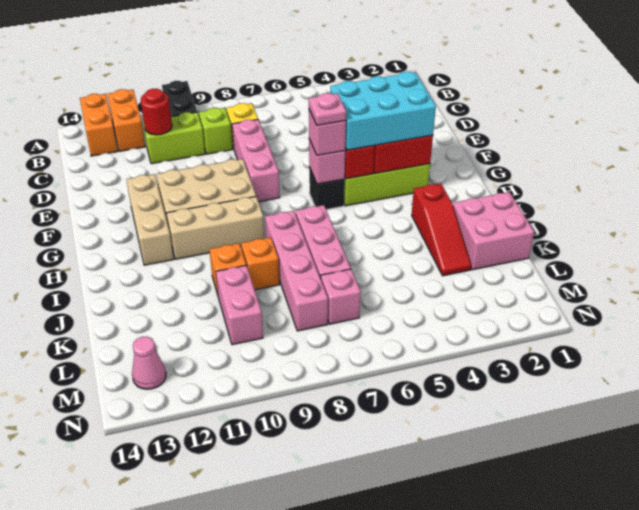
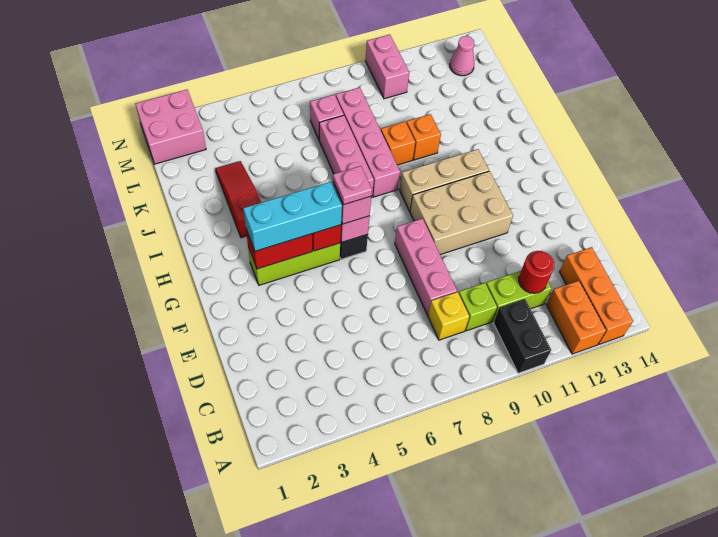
orange brick A13:B13 level 1 -> orange brick A13:C13 level 1
cyan brick F3:G5 level 3 -> cyan brick G3:G5 level 3
tan brick F12:H12 level 1 -> none
pink brick J1:K2 level 1 -> pink brick M1:N2 level 1
pink brick K10:L10 level 1 -> pink brick M10:N10 level 1

